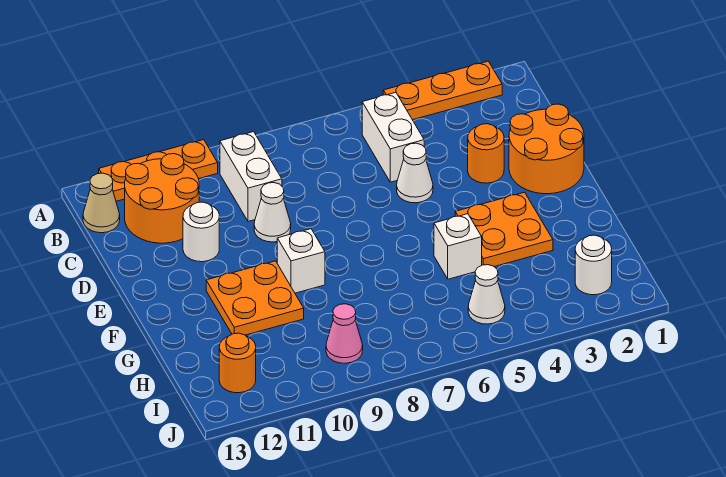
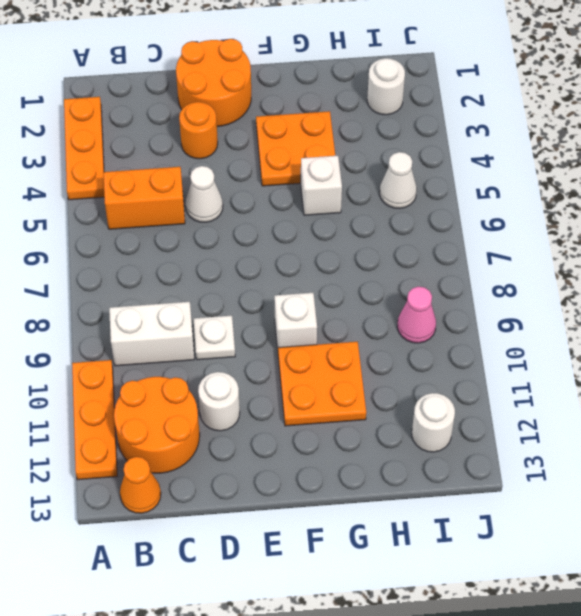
white brick B5:C5 level 1 -> orange brick B5:C5 level 1
tan cone B13 level 1 -> orange cone B13 level 1
white cone D9 level 1 -> white plate D9 level 1
orange round brick I12 level 1 -> white round brick I12 level 1

